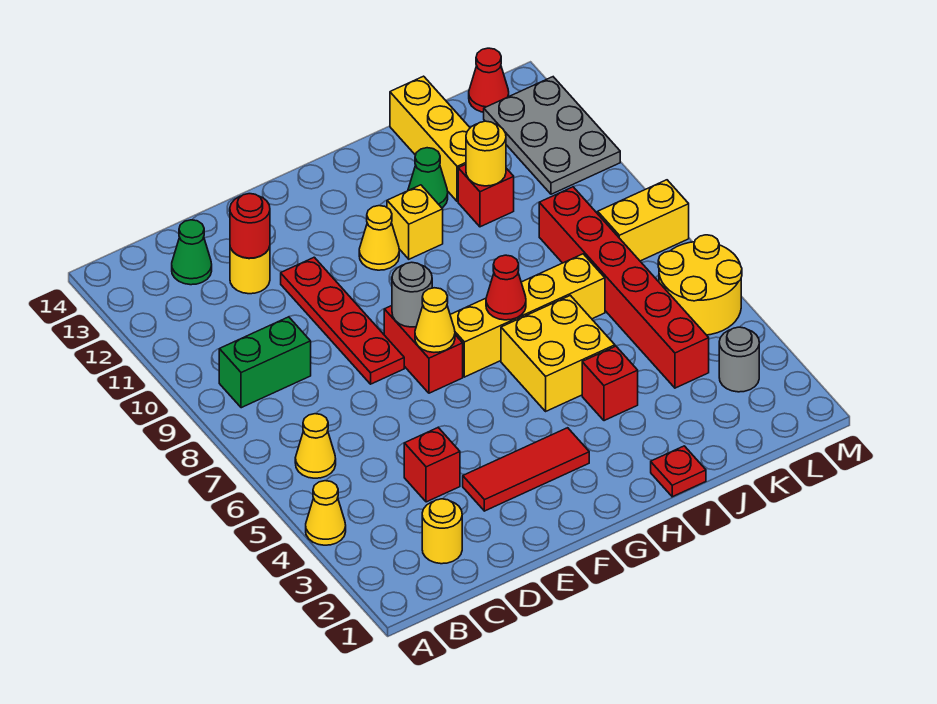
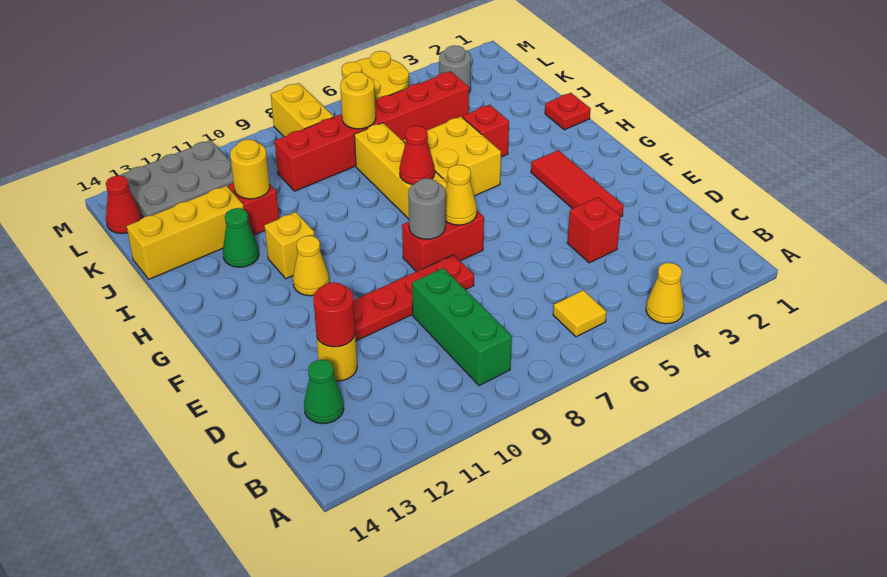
yellow cone B6 level 1 -> yellow tile B6 level 1
green brick B9:C9 level 1 -> green brick B9:D9 level 1
yellow round brick C2 level 1 -> yellow round brick K7 level 2

